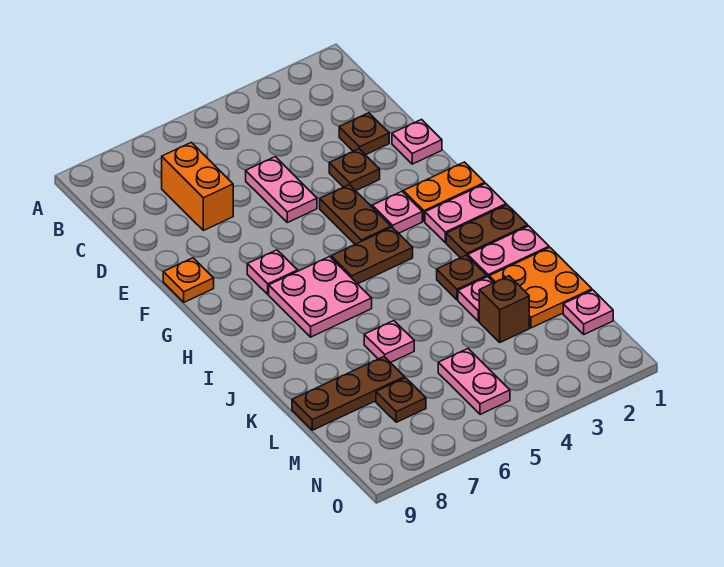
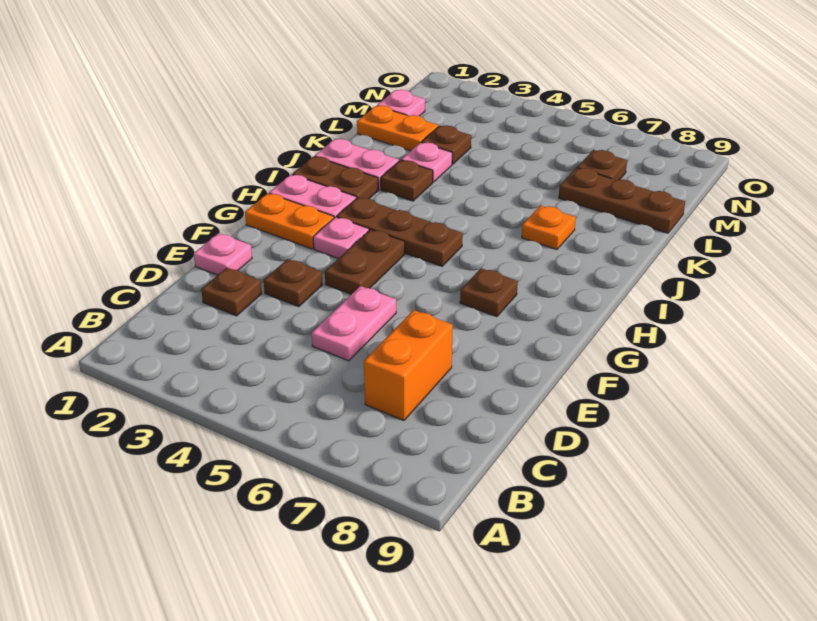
orange plate F9 level 1 -> orange plate J7 level 1
pink plate G7 level 1 -> brown plate G7 level 1
brown plate H4:H5 level 1 -> brown plate H3:H5 level 1
pink plate H6:I7 level 1 -> none
orange plate K1:L2 level 1 -> orange plate L1:L2 level 1
pink plate K6 level 1 -> none
brown brick L3 level 1 -> brown plate L3 level 1
pink plate M5:N5 level 1 -> none

